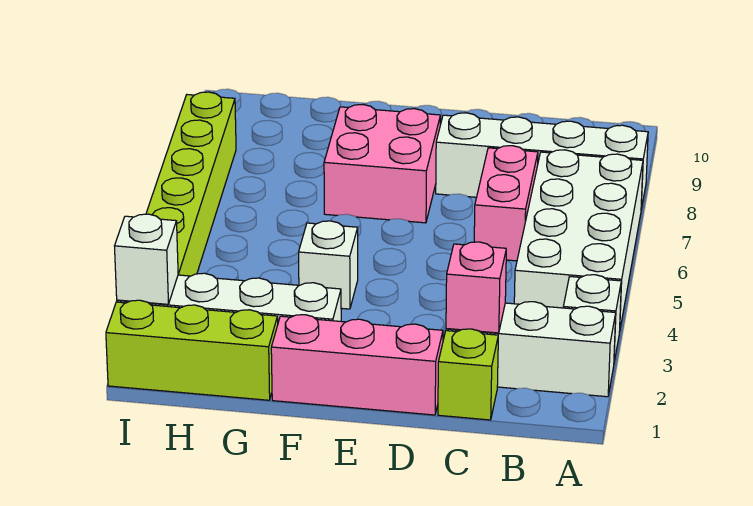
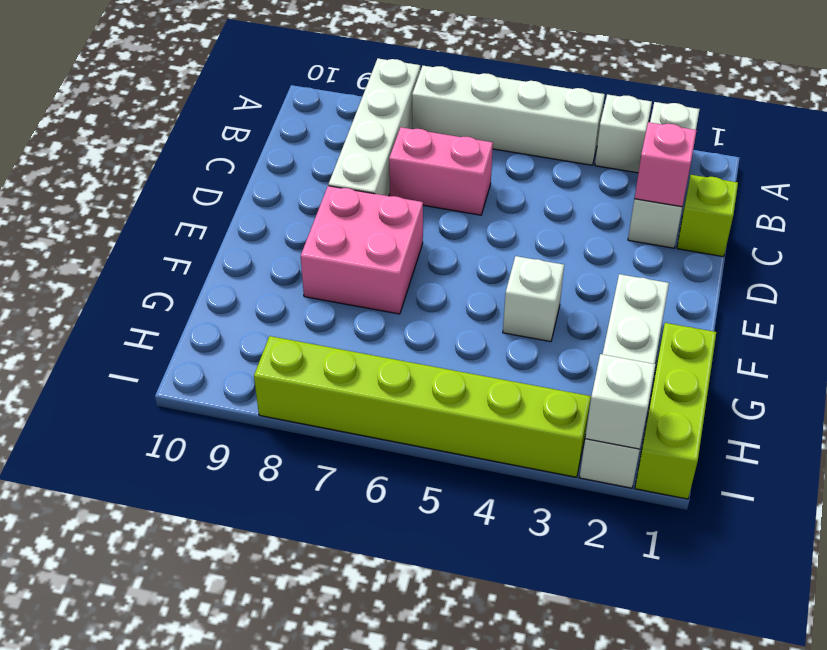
white brick A4:B7 level 1 -> white brick A4:A7 level 1
pink brick D1:F1 level 1 -> none

